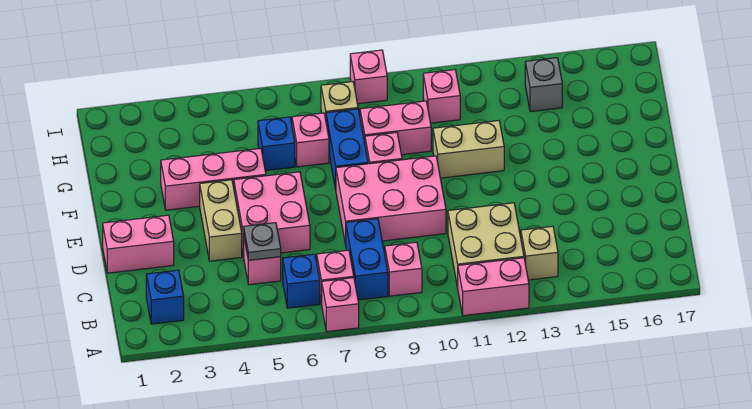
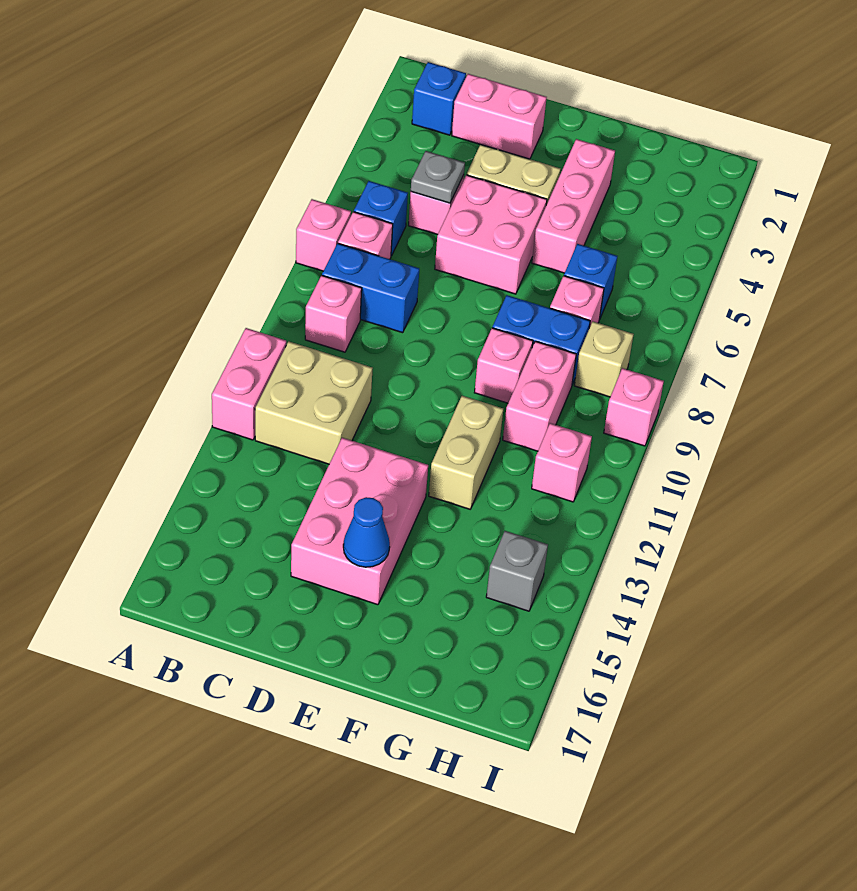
tan brick B13 level 1 -> none
pink brick D1:D2 level 1 -> pink brick C2:D2 level 1
pink brick D8:E10 level 1 -> pink brick D13:E15 level 1
none -> blue cone E15 level 2

